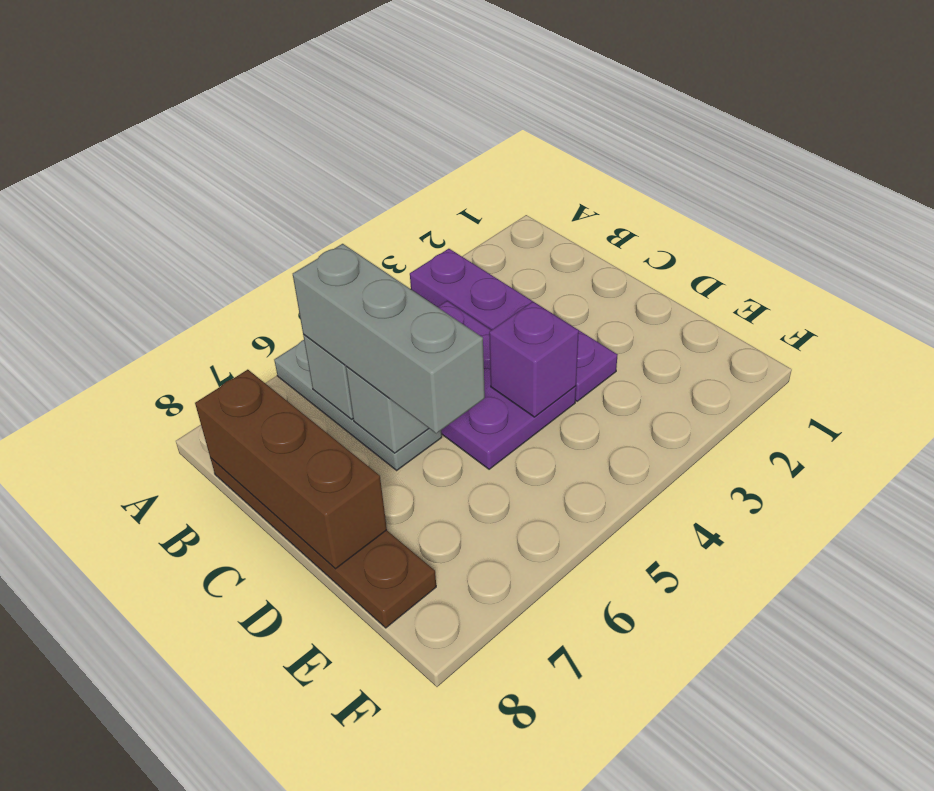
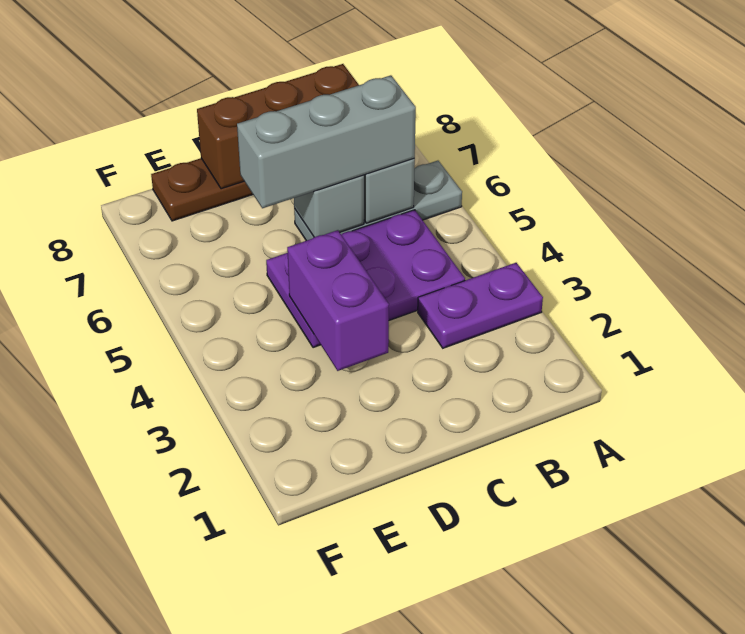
purple plate A3:D3 level 1 -> purple plate A3:B3 level 1
purple brick D4 level 2 -> purple brick D3:D4 level 2

